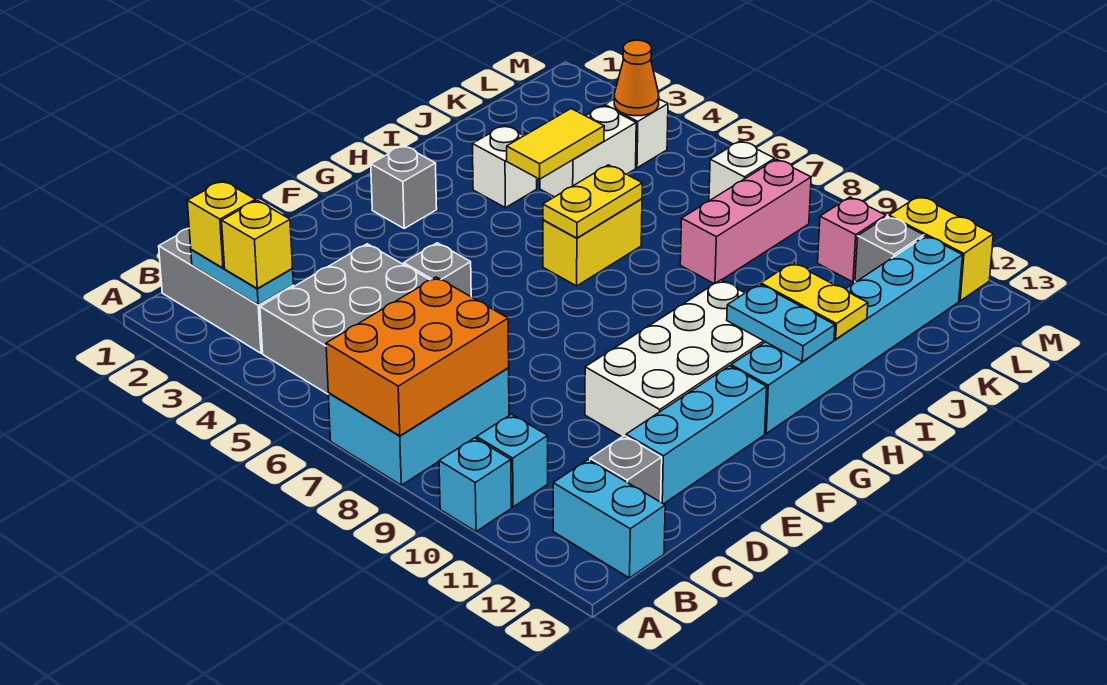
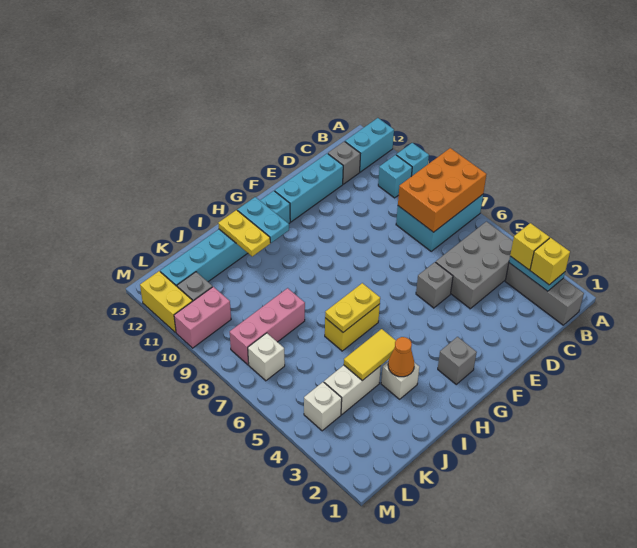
cyan brick B12:B13 level 1 -> cyan brick A12:B12 level 1
white brick E10:H11 level 1 -> none
orange cone L4 level 2 -> orange cone I3 level 2
pink brick L10 level 1 -> pink brick L10:M10 level 1

